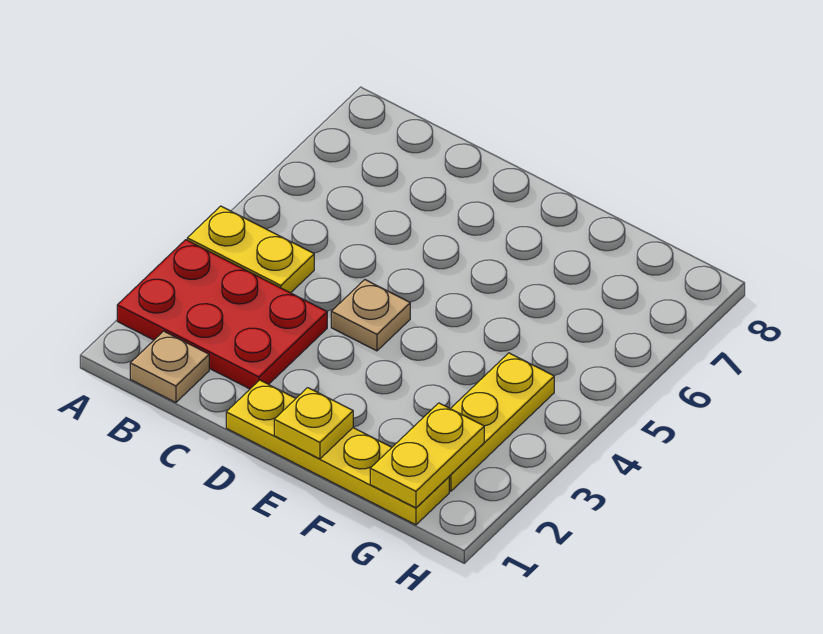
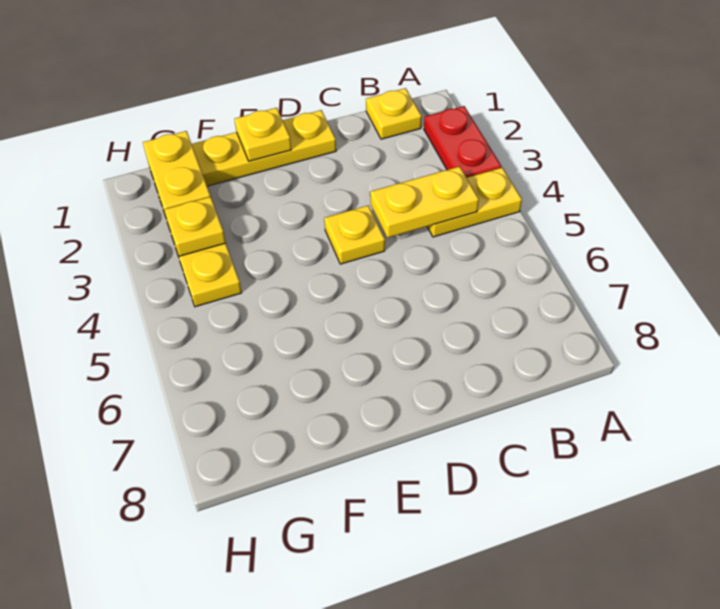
red plate A2:C3 level 1 -> red plate A2:A3 level 1
tan plate B1 level 1 -> yellow plate B1 level 1
none -> yellow plate B4:C4 level 2
tan plate D4 level 1 -> yellow plate D4 level 1
none -> yellow plate G3 level 2

